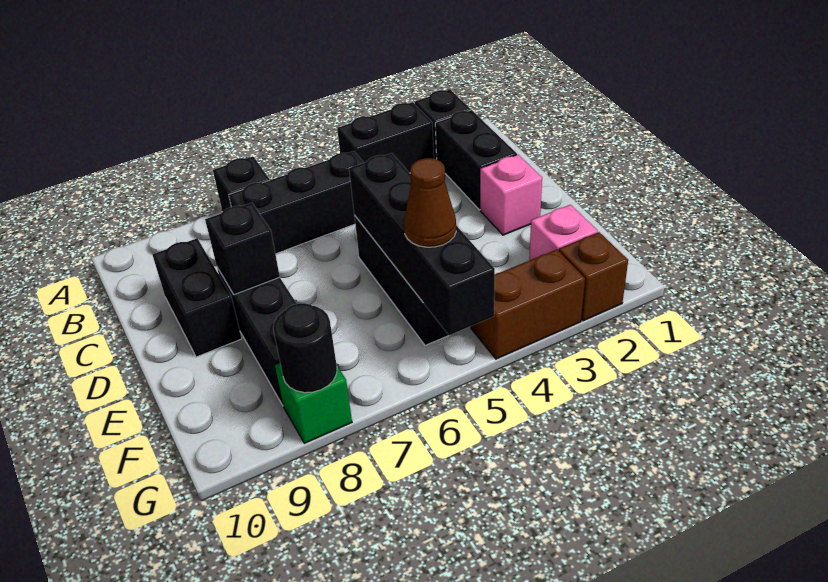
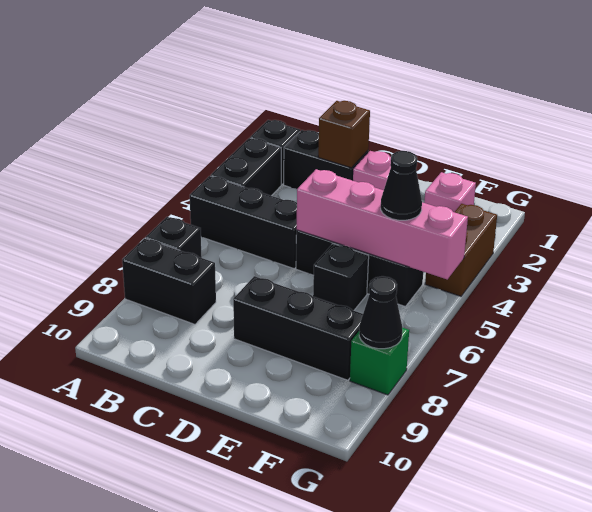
black brick B5:B7 level 1 -> black brick A5:C5 level 1
black brick C9:D9 level 1 -> black brick A8:B8 level 1
black brick D5:G5 level 2 -> pink brick D5:G5 level 2
black brick D8 level 2 -> black brick E6 level 1
brown cone F5 level 3 -> black cone F5 level 3
brown brick G2 level 1 -> brown brick C2 level 2
black round brick G8 level 2 -> black cone G8 level 2

